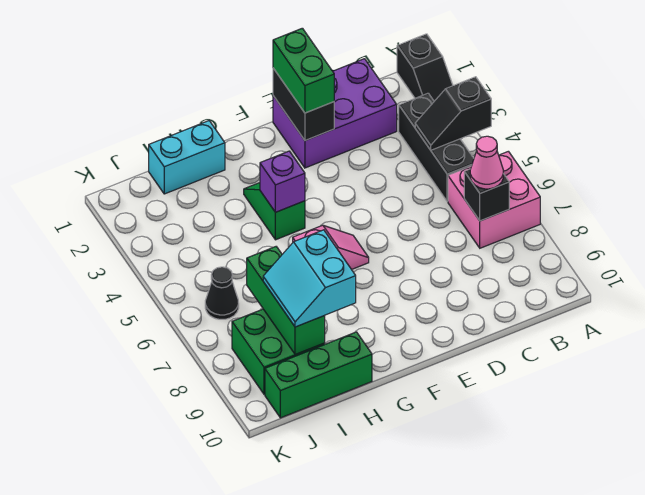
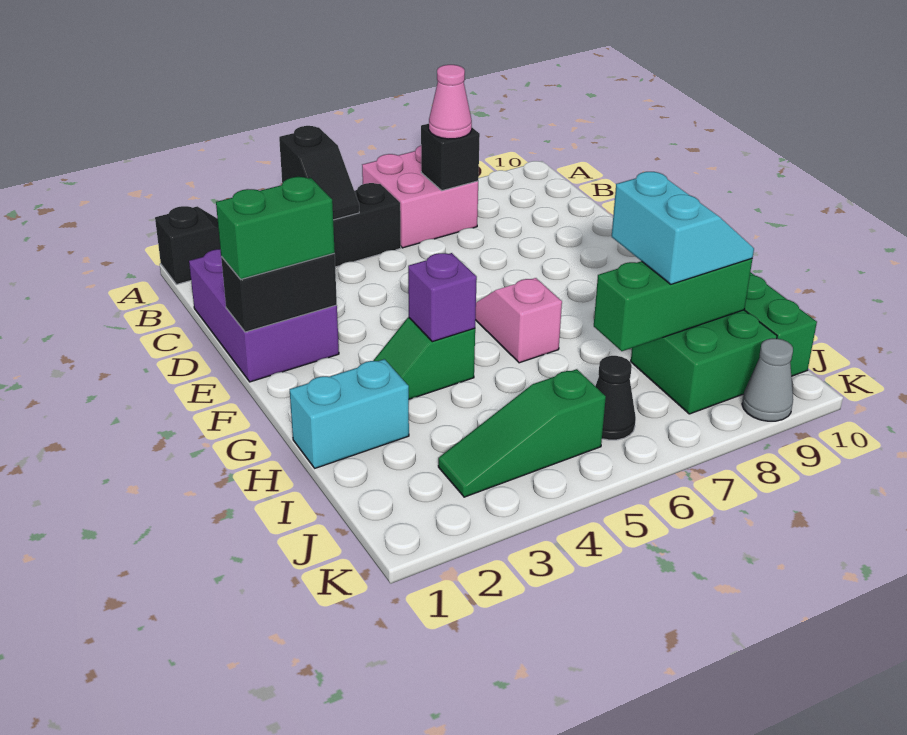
cyan brick H1:I1 level 1 -> cyan brick H1:H2 level 1
cyan slope H8:I9 level 3 top H -> cyan slope H8:I9 level 3 top 8
none -> green slope J3:J5 level 1 top 5
none -> grey cone K9 level 1

